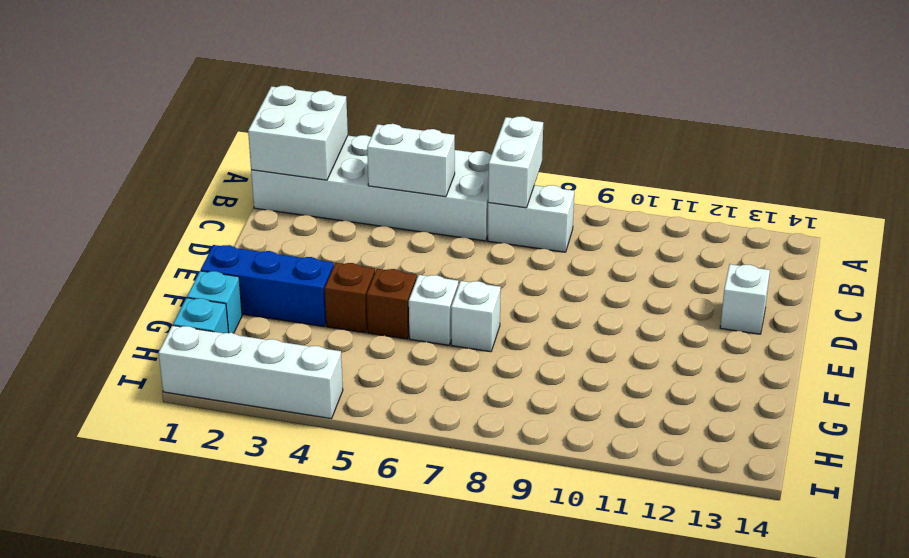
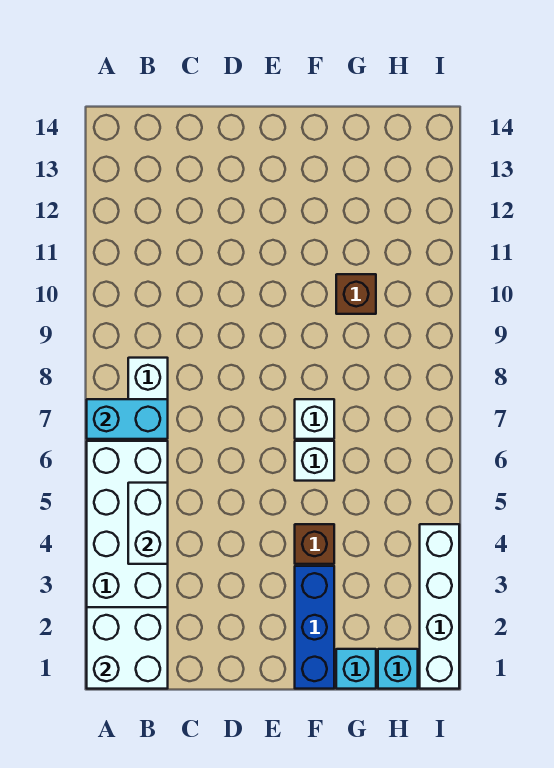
white brick A7:B7 level 2 -> cyan brick A7:B7 level 2
white brick D13 level 1 -> none
brown brick F5 level 1 -> brown brick G10 level 1

